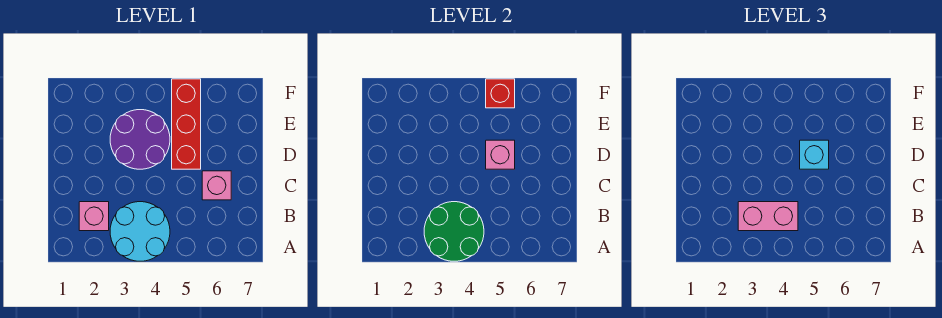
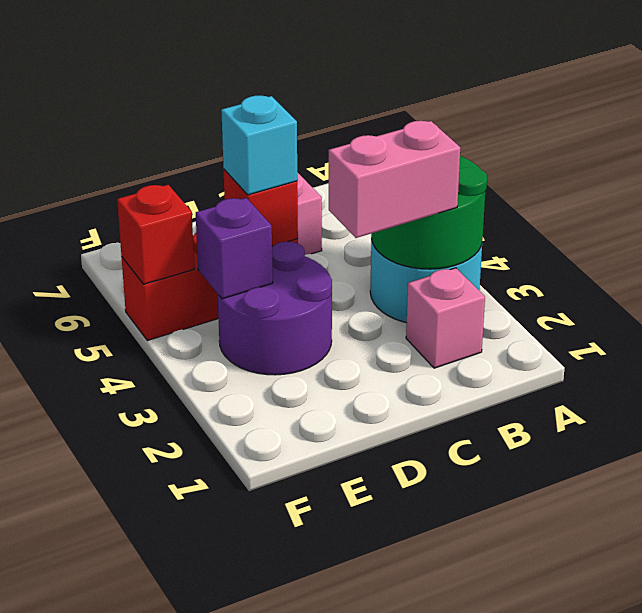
pink brick B3:B4 level 3 -> pink brick B3:C3 level 3
pink brick D5 level 2 -> red brick D5 level 2
none -> purple brick E4 level 2

